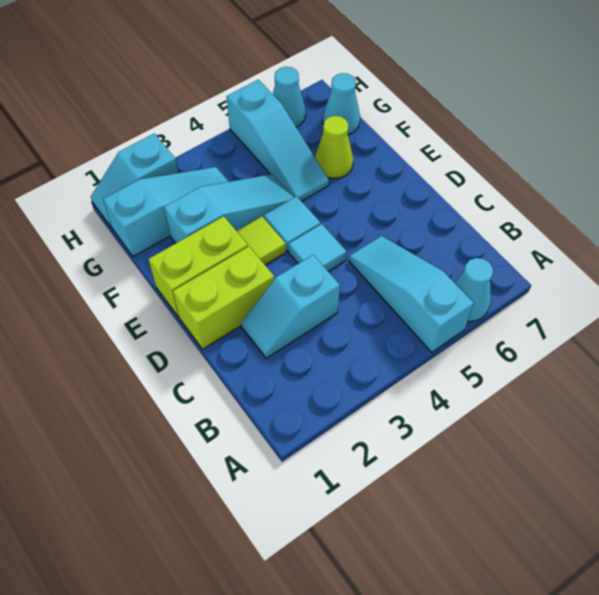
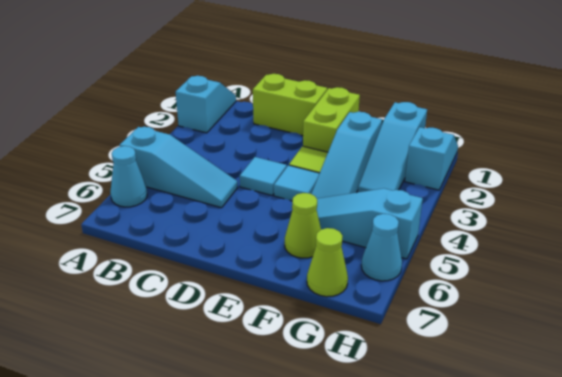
cyan slope C2:C3 level 1 top 3 -> cyan slope A1:A2 level 1 top 2
lime brick D1:D2 level 1 -> lime brick C1:D1 level 1
cyan cone G7 level 1 -> lime cone G7 level 1

